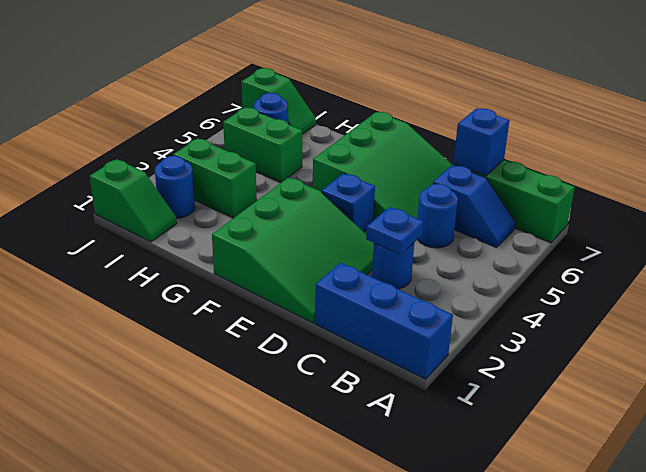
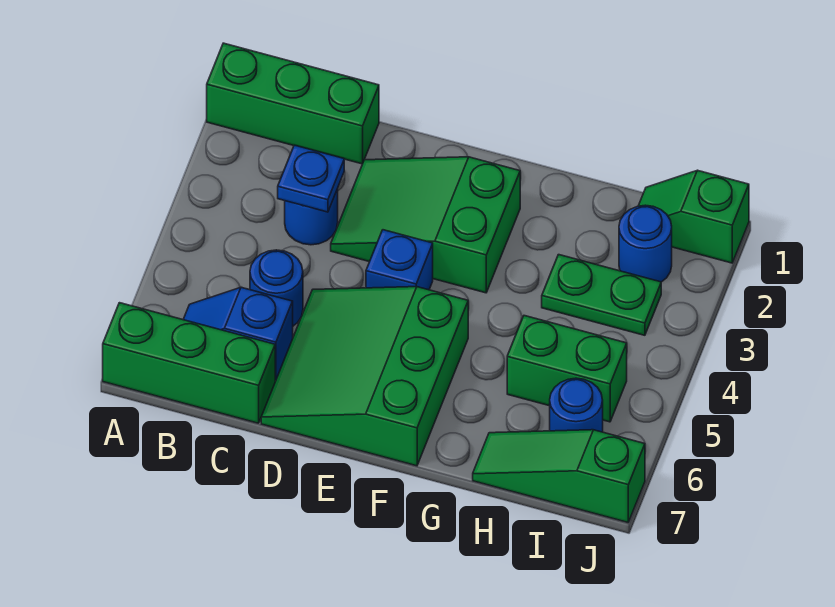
blue brick A1:C1 level 1 -> green brick A1:C1 level 1
blue brick C7 level 2 -> none
green slope D1:F3 level 1 top F -> green slope D2:F3 level 1 top F
green brick H3:I3 level 1 -> green plate H3:I3 level 1
green slope I7:J7 level 1 top J -> green slope H7:J7 level 1 top J

